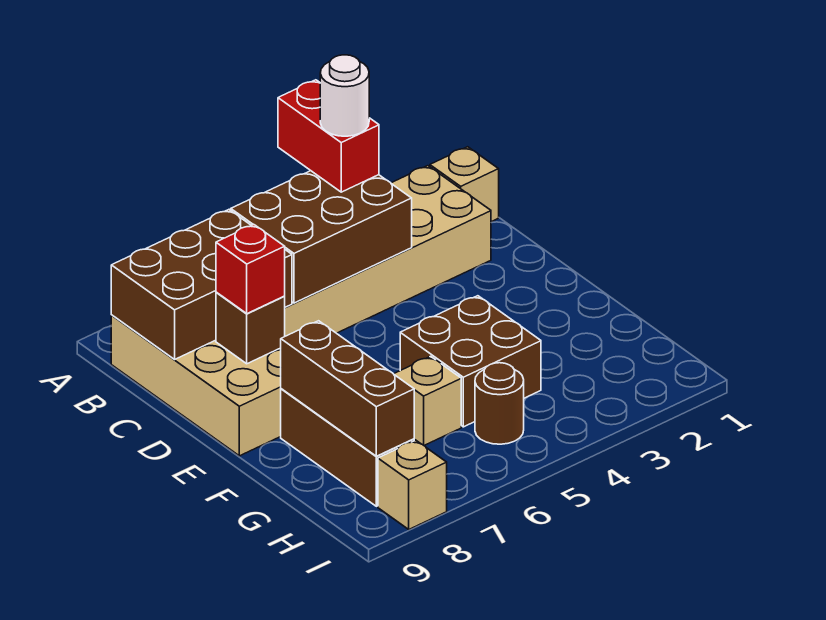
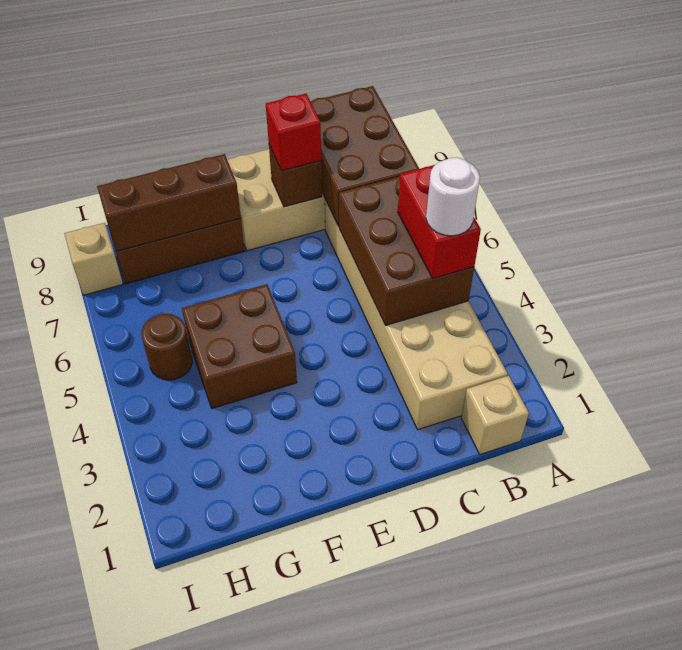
red brick A4:B4 level 3 -> red brick B4:B5 level 3
tan brick G6 level 1 -> none

